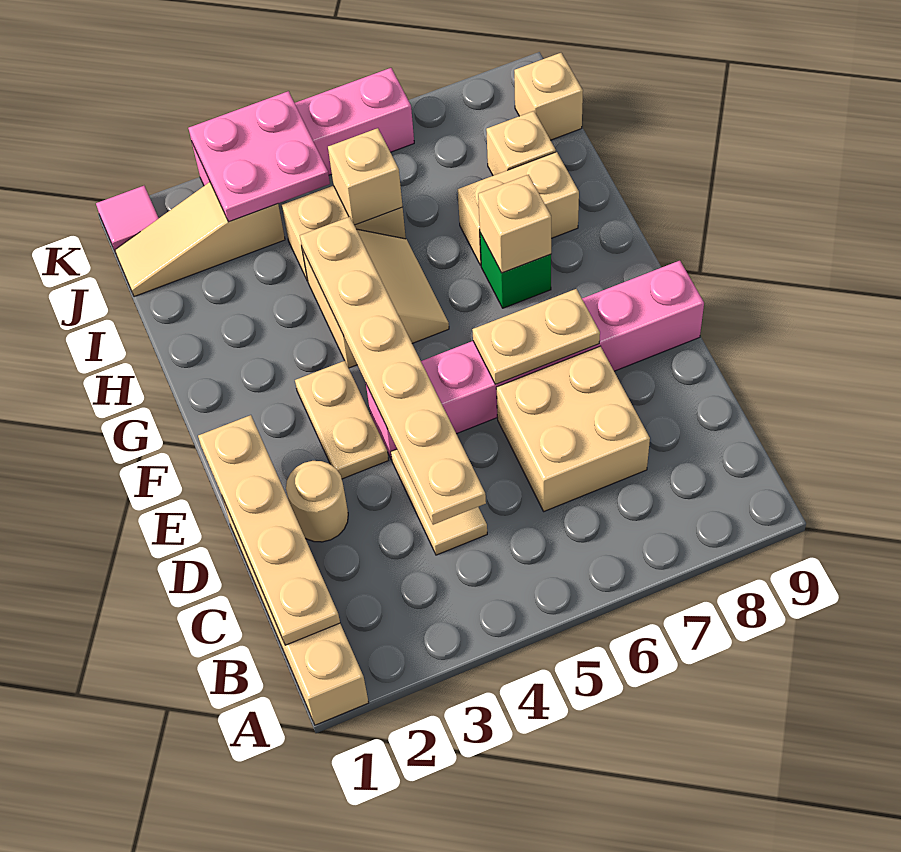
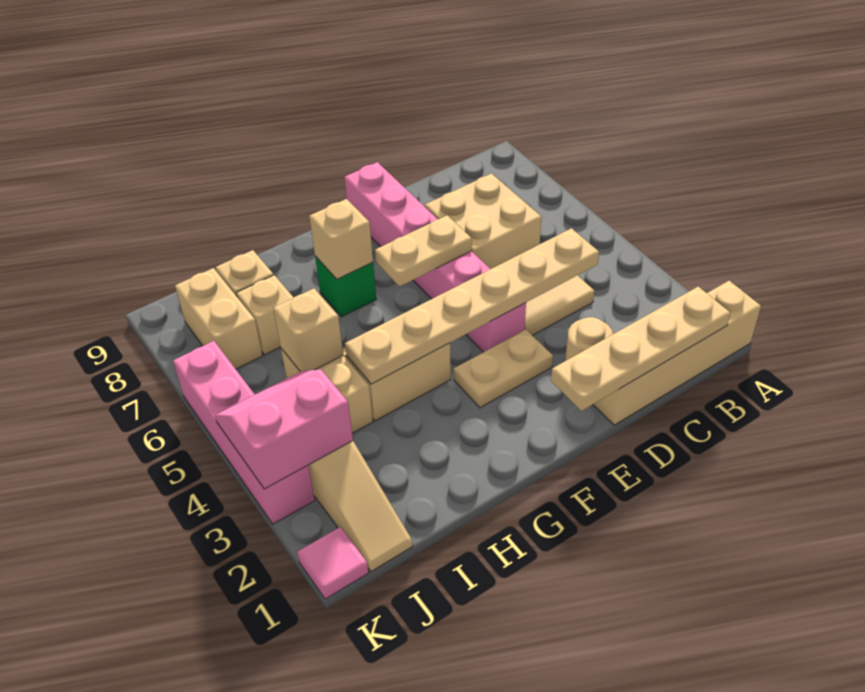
tan plate E6:E7 level 2 -> tan plate E6:F6 level 2
tan brick H7:H8 level 1 -> tan brick J7:J8 level 1
pink plate J3:K4 level 2 -> pink slope J3:K4 level 2 top 3
tan brick J9 level 1 -> tan brick I7 level 1

